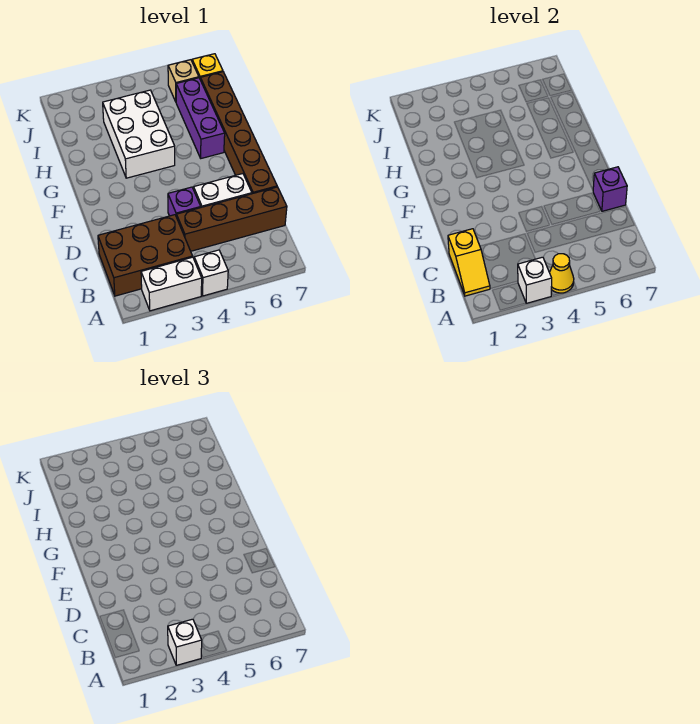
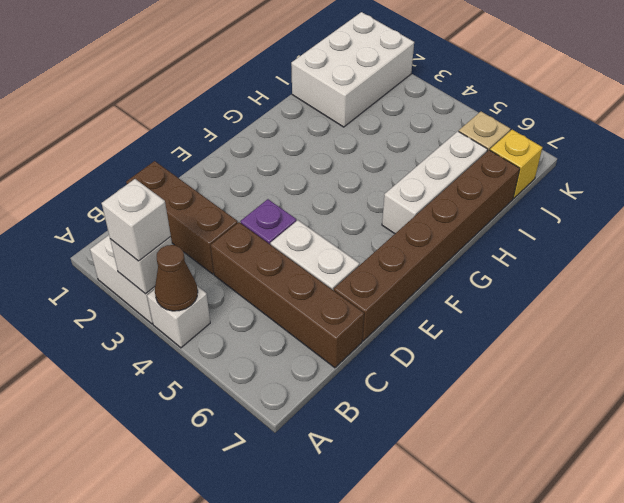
yellow cone A4 level 2 -> brown cone A4 level 2
brown brick B1:C3 level 1 -> brown brick C1:C3 level 1
yellow slope B1:C1 level 2 top C -> none
purple brick D7 level 2 -> none
white brick G3:I4 level 1 -> white brick I1:K2 level 1
purple brick G6:I6 level 1 -> white brick G6:I6 level 1

